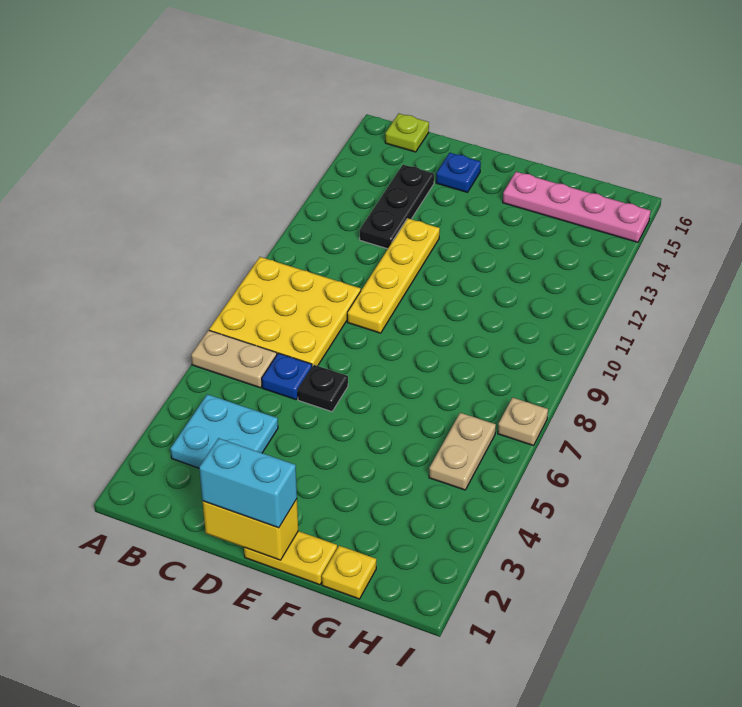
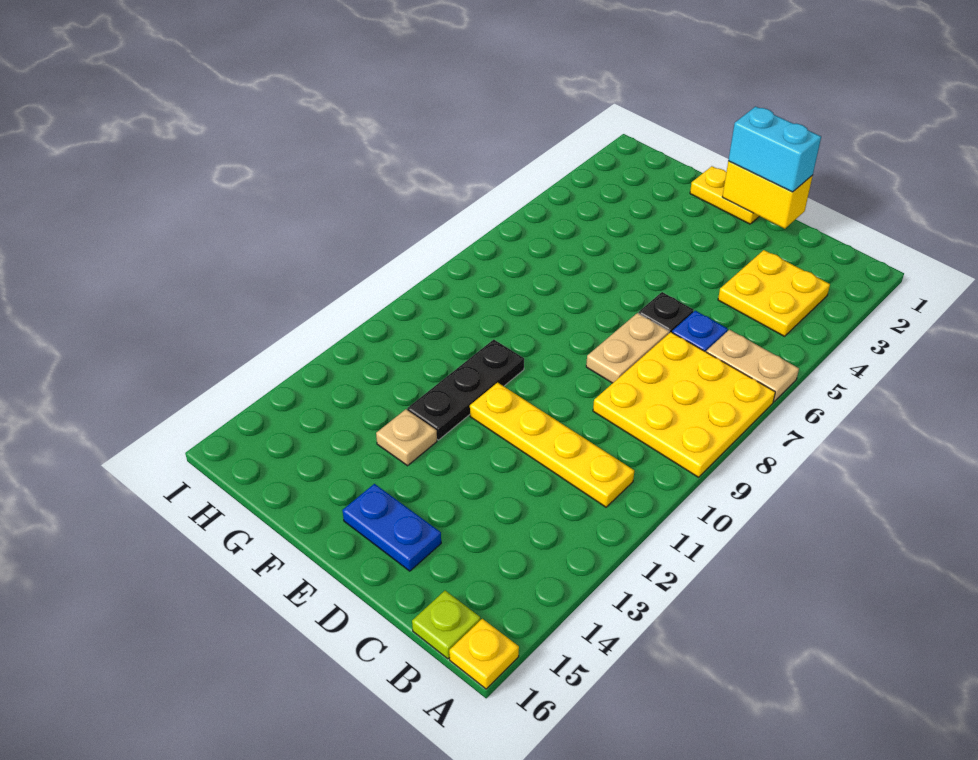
cyan plate B3:C4 level 1 -> yellow plate B3:C4 level 1
black plate C12:C14 level 1 -> black plate F10:F12 level 1
yellow plate D9:D12 level 1 -> yellow plate B11:E11 level 1
blue plate D15 level 1 -> blue plate D15:E15 level 1
pink plate F15:I15 level 1 -> none
yellow plate G1 level 1 -> yellow plate A16 level 1
tan plate H5:H6 level 1 -> tan plate D7:D8 level 1
tan plate I7 level 1 -> tan plate F13 level 1

